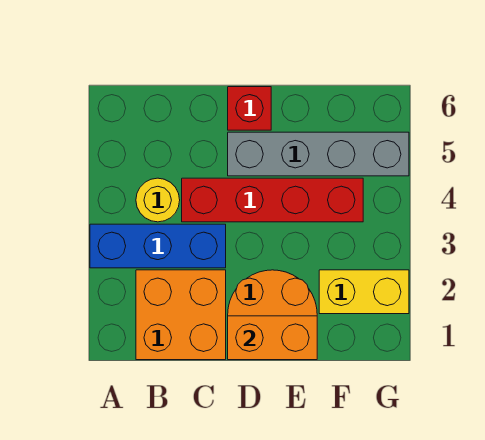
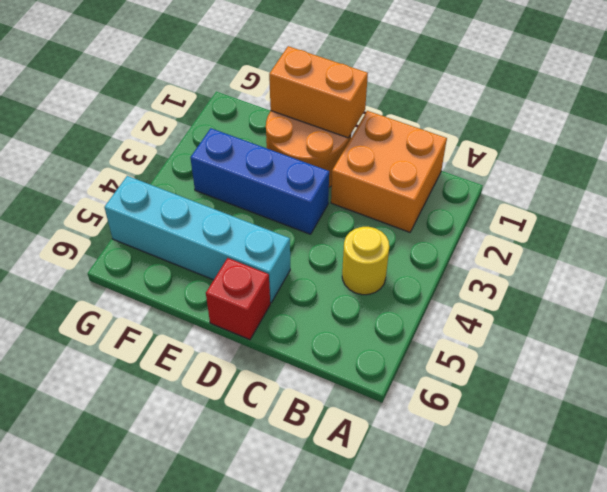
blue brick A3:C3 level 1 -> blue brick D3:F3 level 1
red brick C4:F4 level 1 -> none
grey brick D5:G5 level 1 -> cyan brick D5:G5 level 1
yellow brick F2:G2 level 1 -> none

